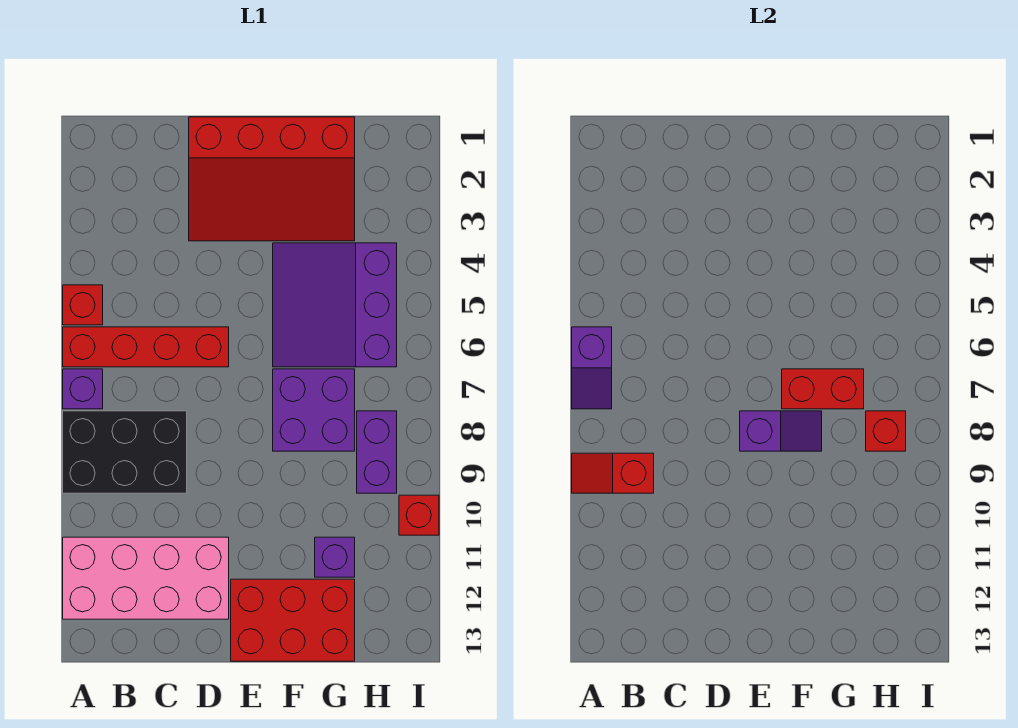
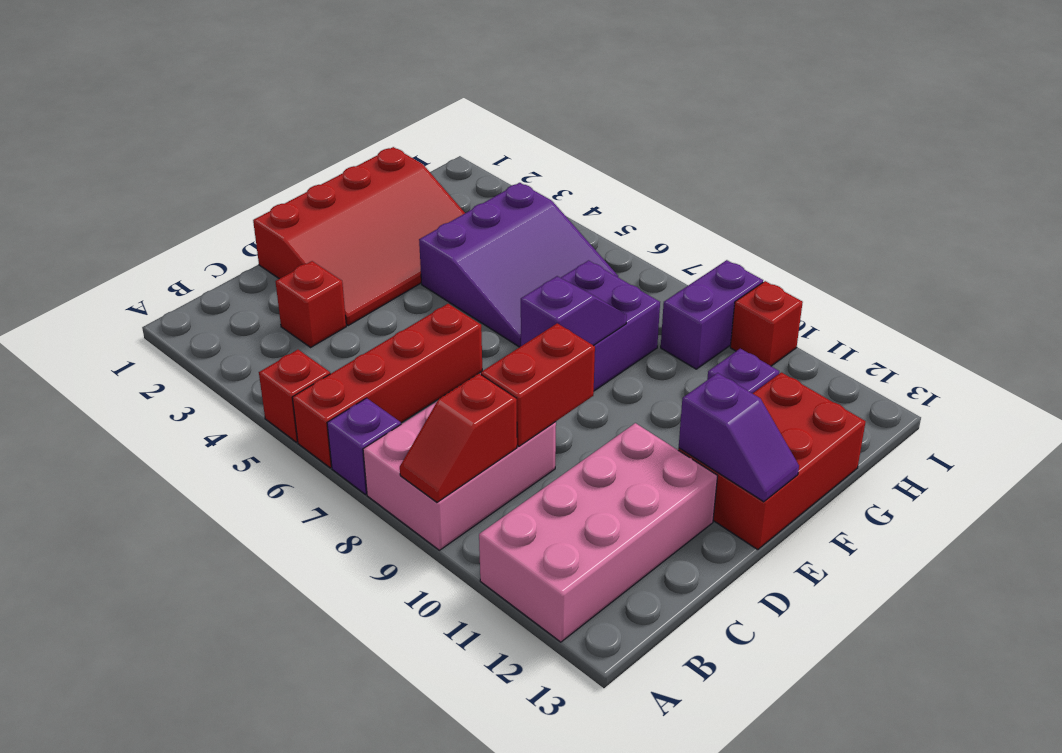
purple slope A6:A7 level 2 top 6 -> purple slope E12:E13 level 2 top 12
black brick A8:C9 level 1 -> pink brick A8:C9 level 1
purple slope F4:H6 level 1 top H -> purple slope F4:H6 level 1 top 4
red brick F7:G7 level 2 -> red brick C9:D9 level 2
purple brick H8:H9 level 1 -> purple brick H9:I9 level 1
red brick H8 level 2 -> red brick C3 level 1

